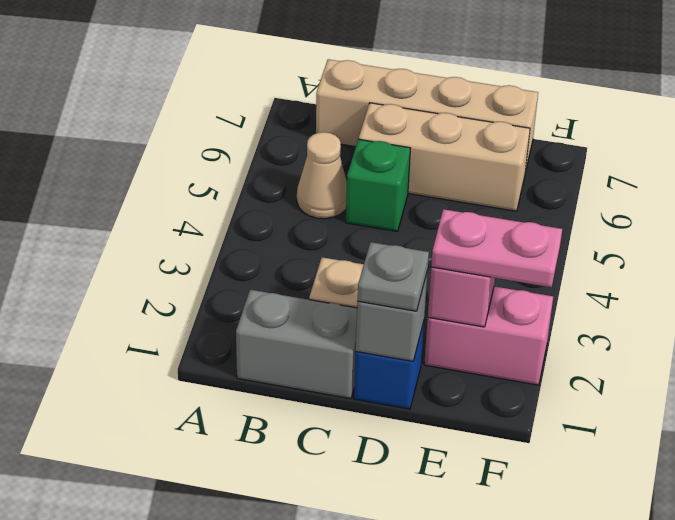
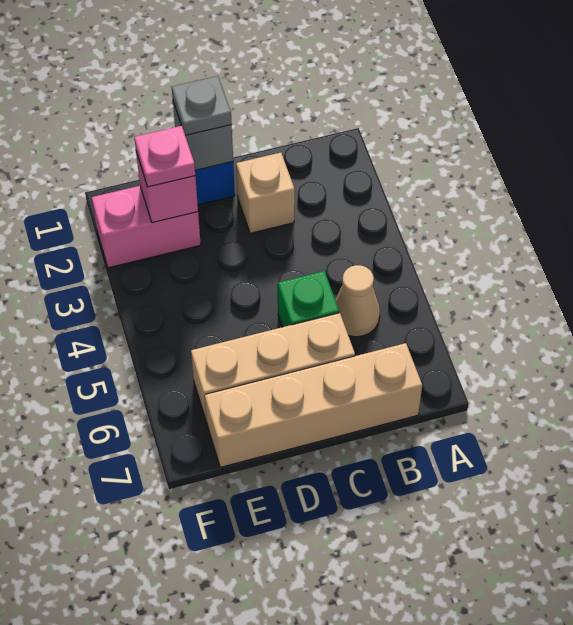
grey brick B1:C1 level 1 -> none
pink plate E2:F2 level 3 -> pink plate E2 level 3

